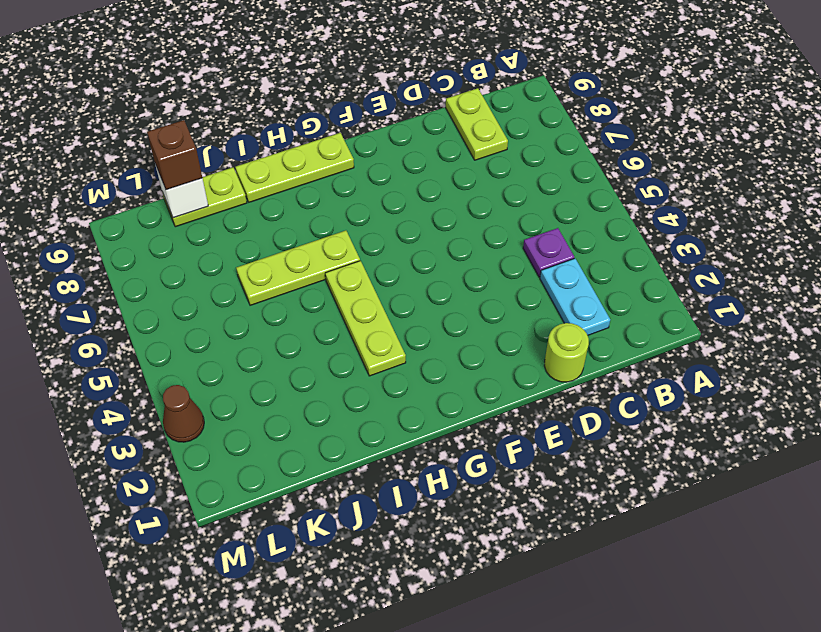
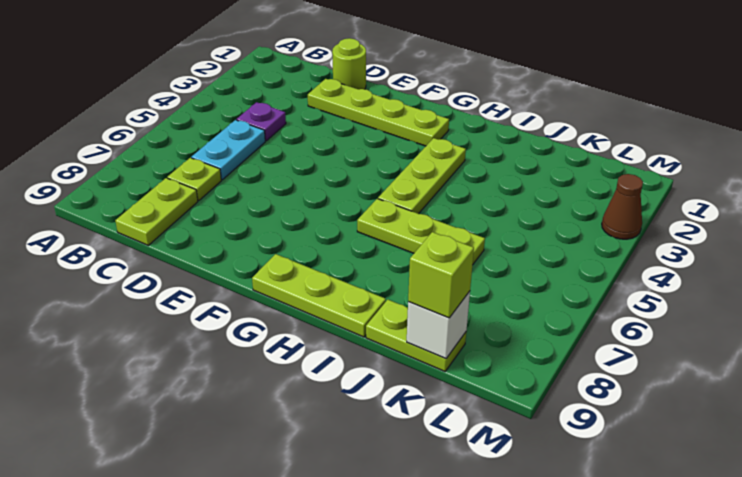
cyan plate C2:C3 level 1 -> cyan plate C5:C6 level 1
none -> lime plate C7 level 1
none -> lime plate D2:G2 level 1
brown brick K9 level 3 -> lime brick K9 level 3

